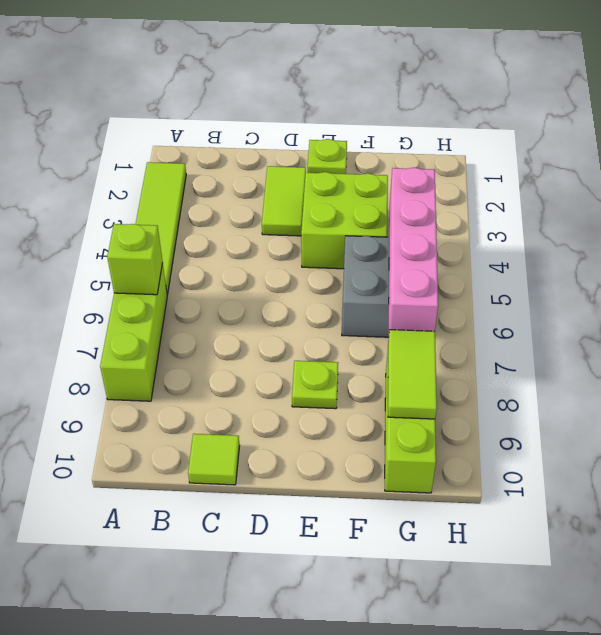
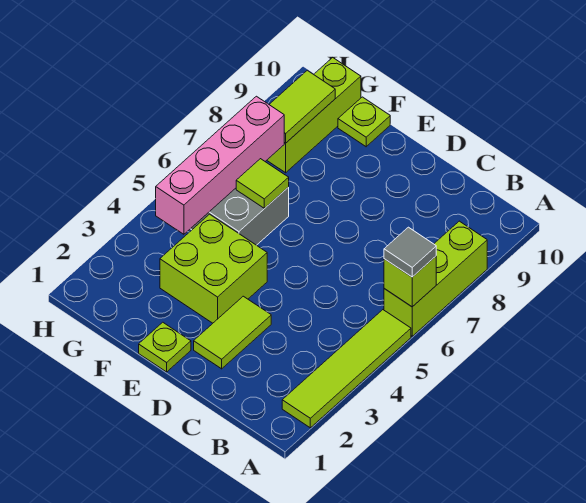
none -> grey tile A6 level 3
lime tile C10 level 1 -> lime tile F6 level 2
lime plate E8 level 1 -> lime plate F10 level 1

